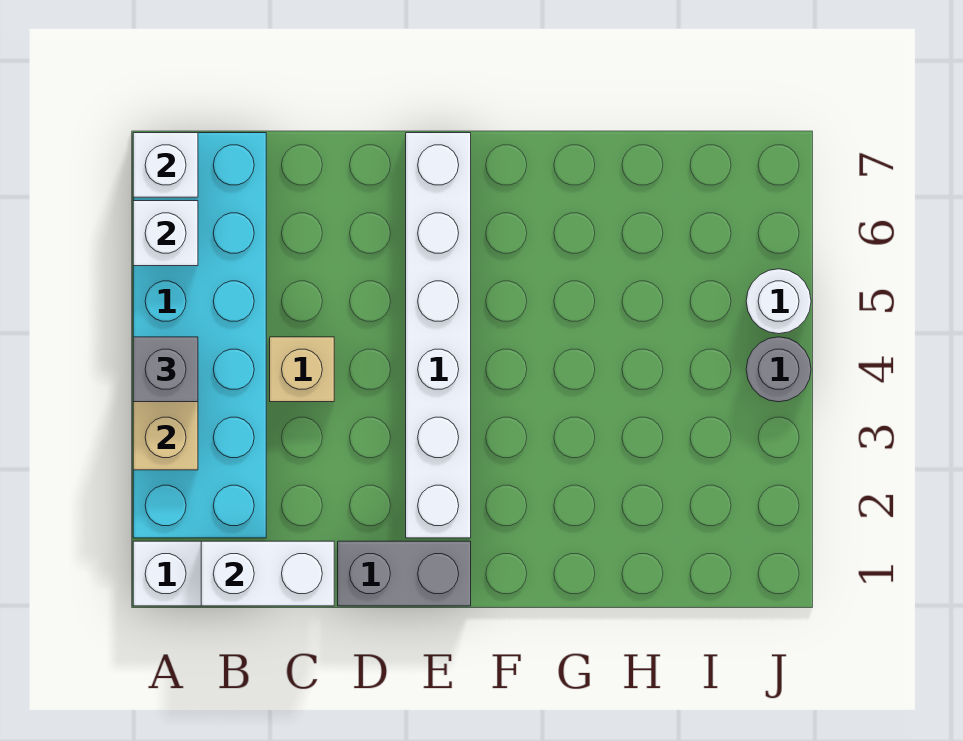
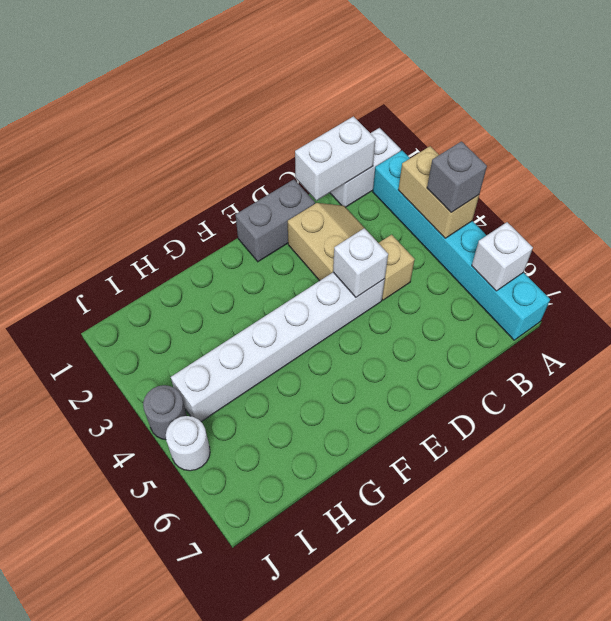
cyan brick A2:B7 level 1 -> cyan brick A2:A7 level 1
white brick A7 level 2 -> white brick D4 level 2
none -> tan slope C2:D3 level 1 top D
white brick E2:E7 level 1 -> white brick D4:I4 level 1

